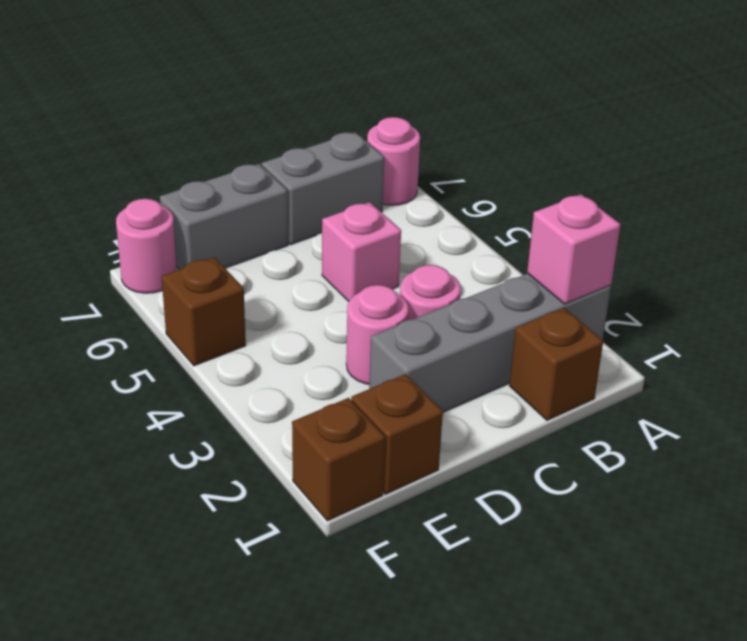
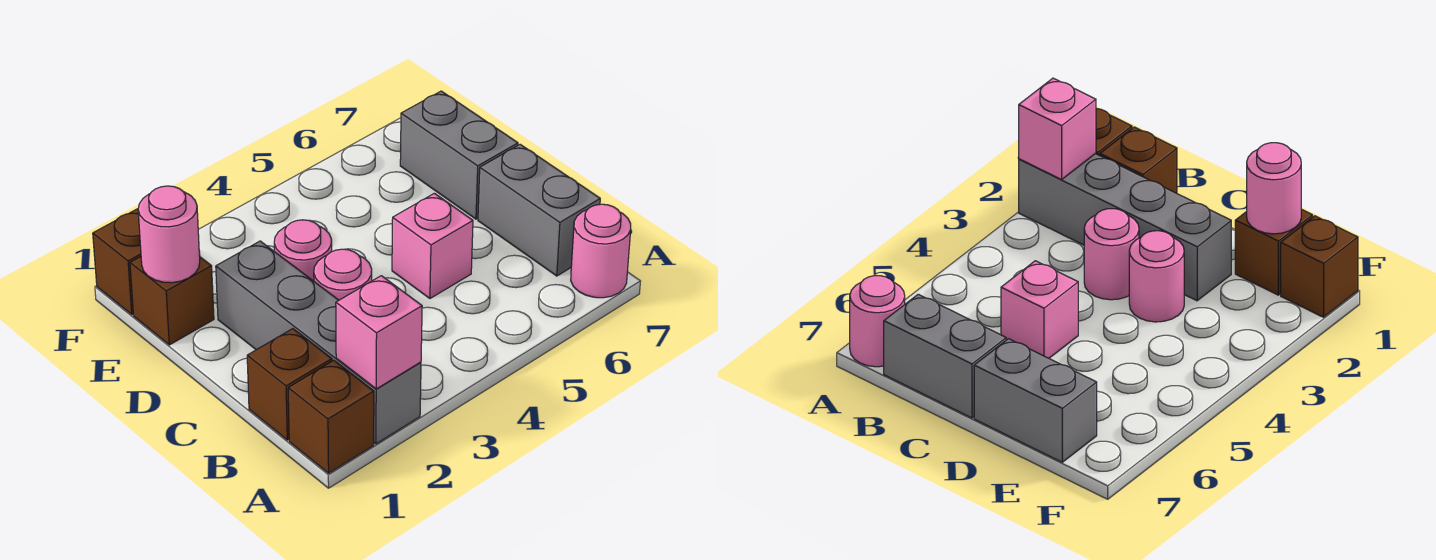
brown brick F5 level 1 -> brown brick A1 level 1
pink round brick F7 level 1 -> pink round brick E1 level 2

